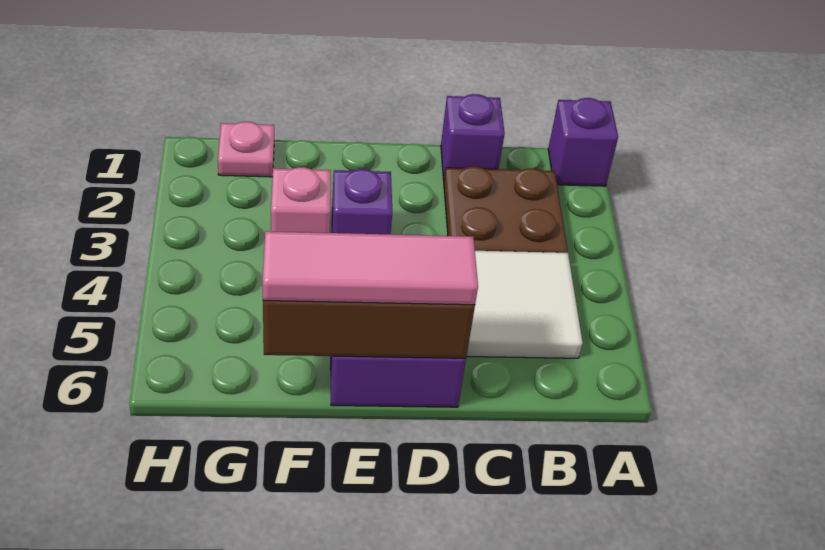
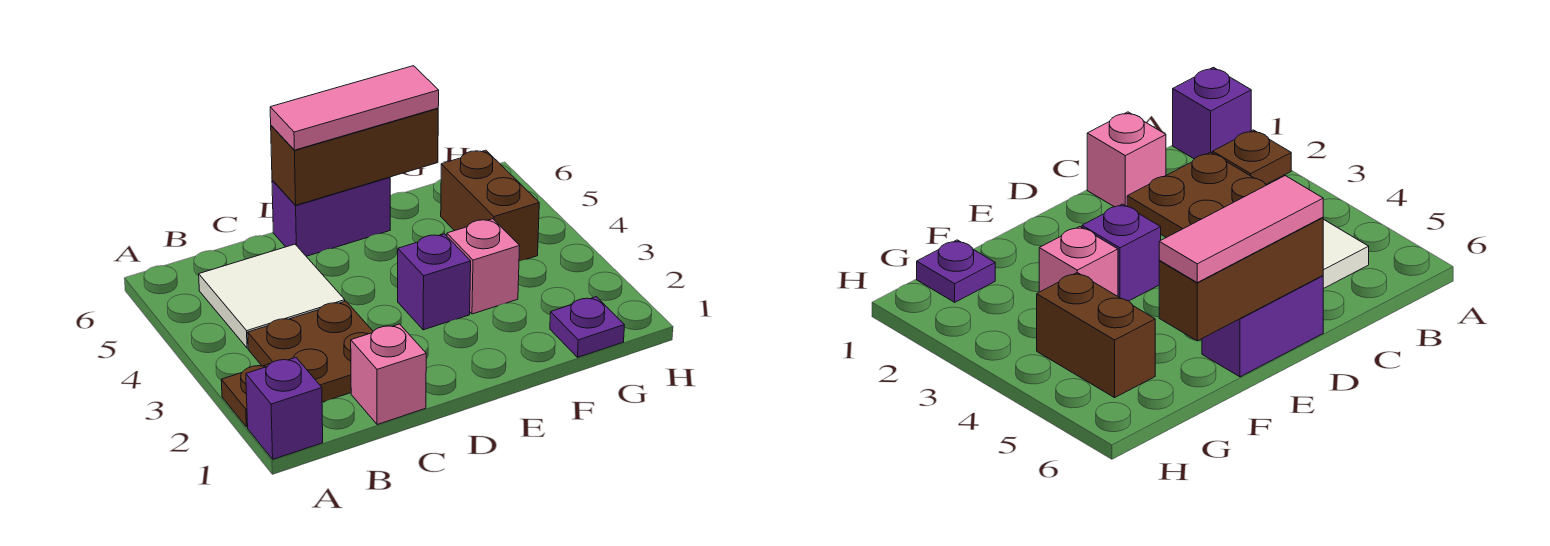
none -> brown plate A2 level 1
purple brick C1 level 1 -> pink brick C1 level 1
pink plate G1 level 1 -> purple plate G1 level 1
none -> brown brick G4:G5 level 1

